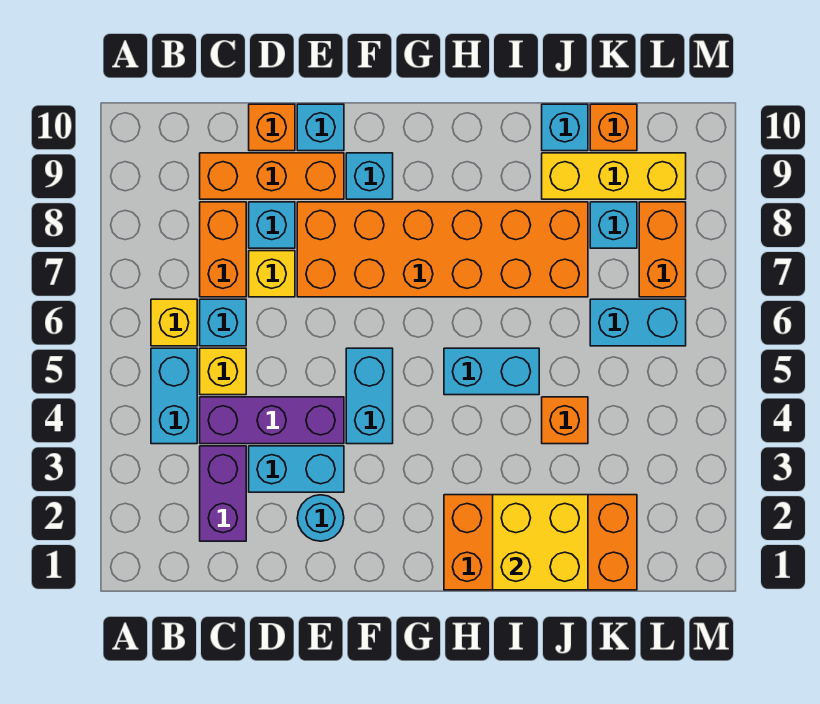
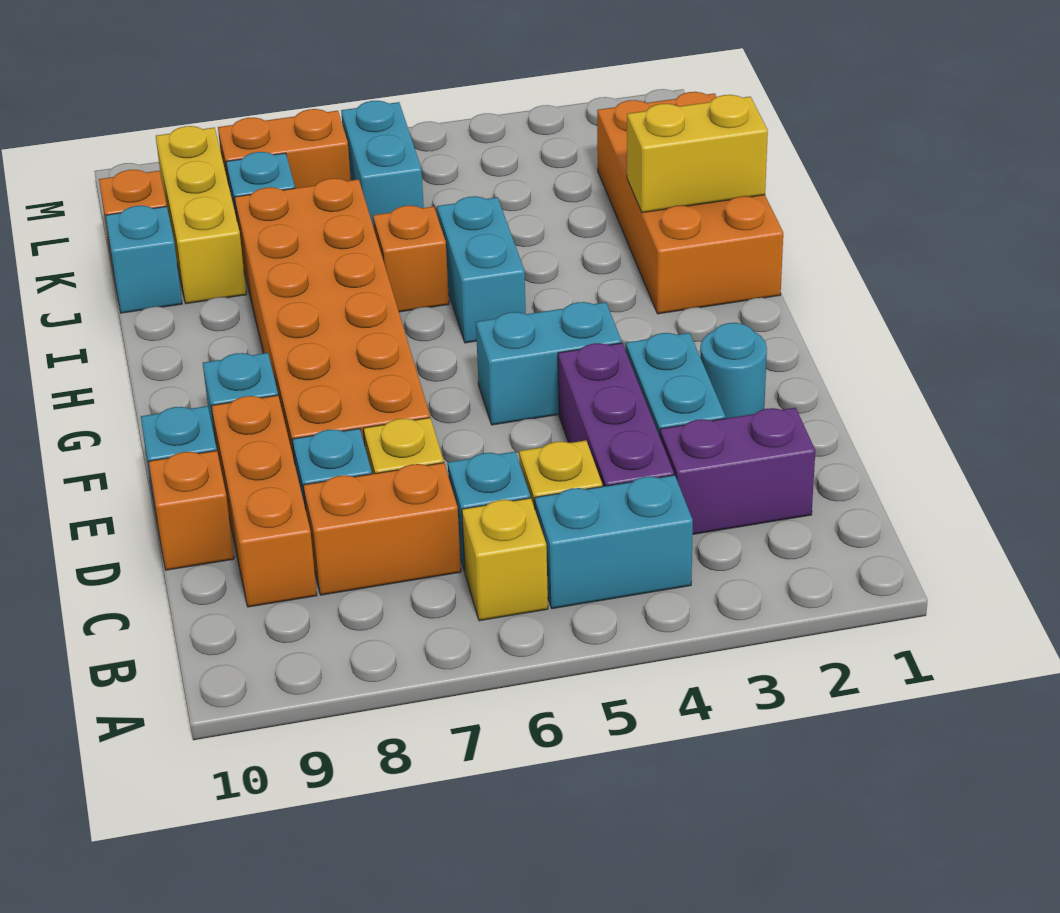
yellow brick I1:J2 level 2 -> yellow brick I1:I2 level 2
orange brick J4 level 1 -> orange brick I6 level 1

